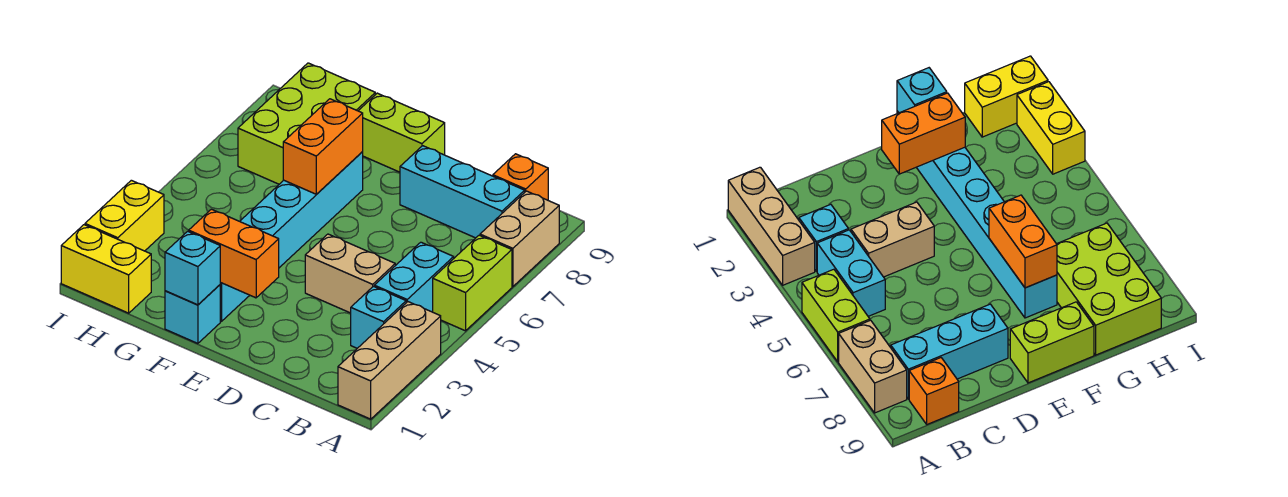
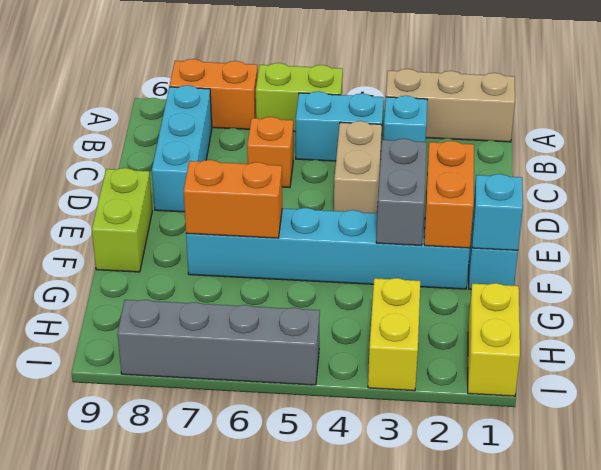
tan brick A7:A8 level 1 -> orange brick A7:A8 level 1
orange brick B9 level 1 -> orange brick C6 level 1
none -> grey brick E3:F3 level 2
lime brick G7:H9 level 1 -> none
yellow brick I2:I3 level 1 -> yellow brick H3:I3 level 1
none -> grey brick I5:I8 level 1

